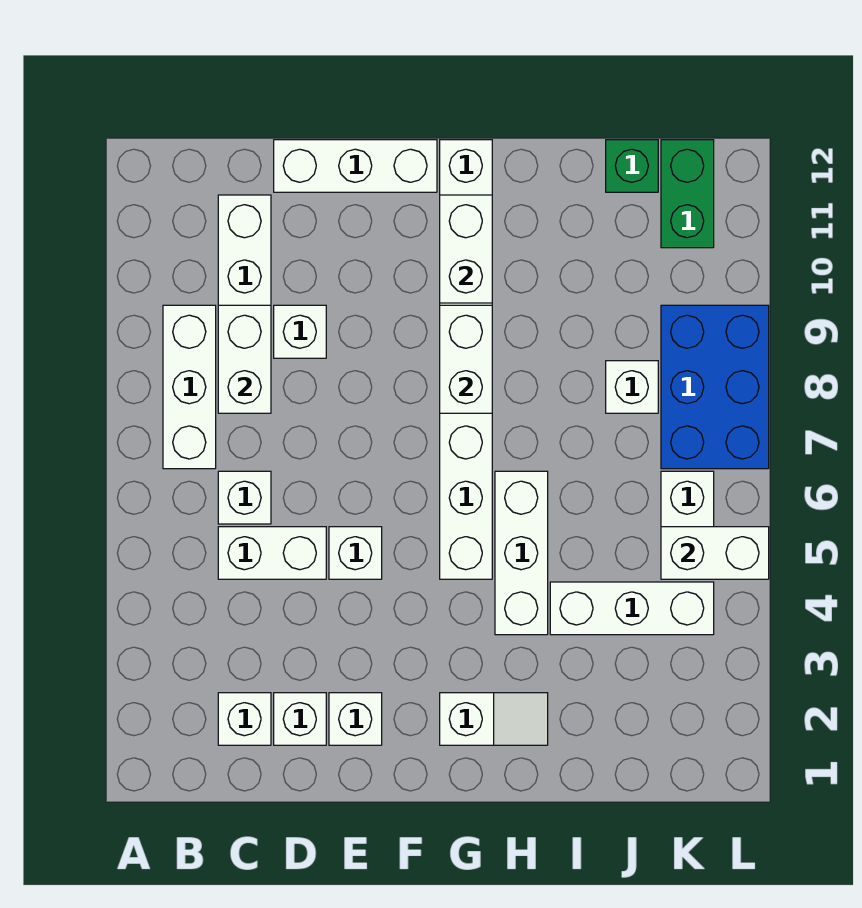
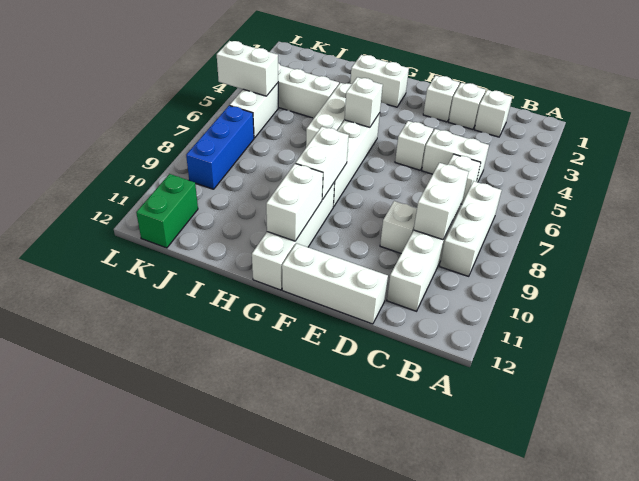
white slope G2:H2 level 1 top G -> white brick G2:H2 level 1
white brick J8 level 1 -> white brick G5 level 2
green brick J12 level 1 -> none
blue brick K7:L9 level 1 -> blue brick K7:K9 level 1

